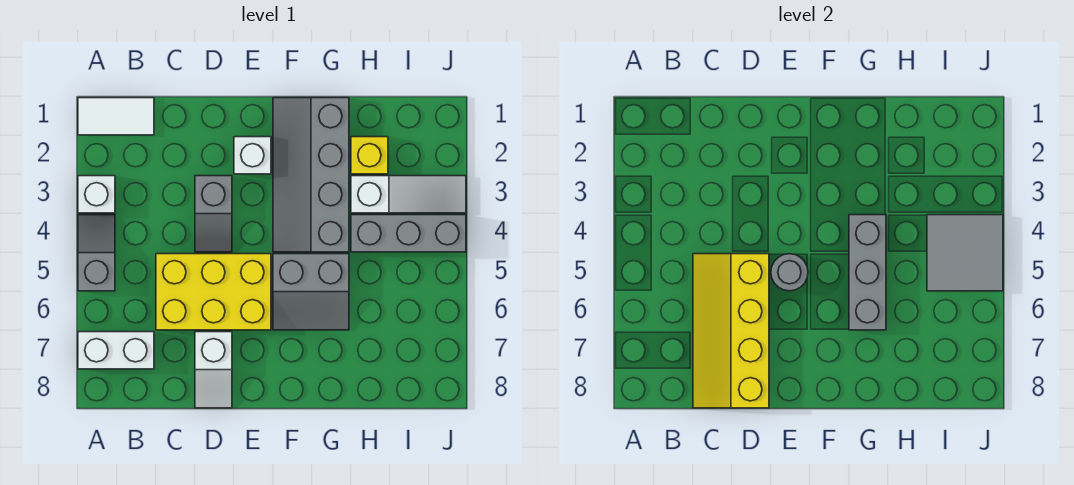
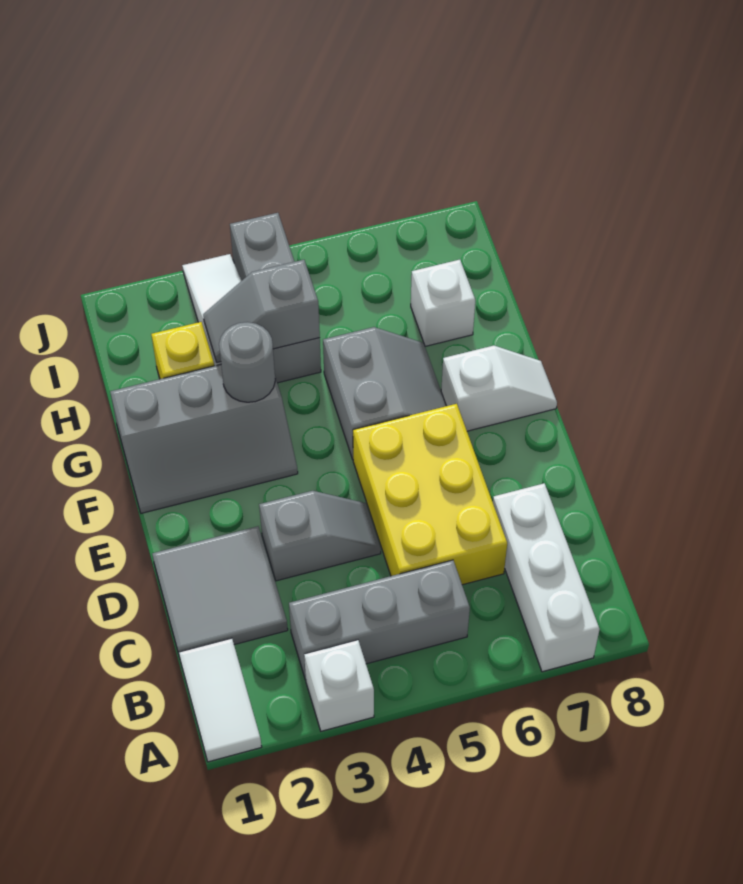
grey slope A4:A5 level 1 top 5 -> grey slope H3:H4 level 2 top 4
white brick A7:B7 level 1 -> white brick A7:C7 level 1
yellow slope C5:D8 level 2 top D -> none
white slope D7:D8 level 1 top 7 -> white slope F7:F8 level 1 top 7
white brick E2 level 1 -> white brick H7 level 1
grey round brick E5 level 2 -> grey round brick G3 level 2
grey slope F1:G4 level 1 top G -> grey slope F1:G3 level 1 top G
grey brick G4:G6 level 2 -> grey brick B3:B5 level 1
grey tile I4:J5 level 2 -> grey tile C1:D2 level 1

